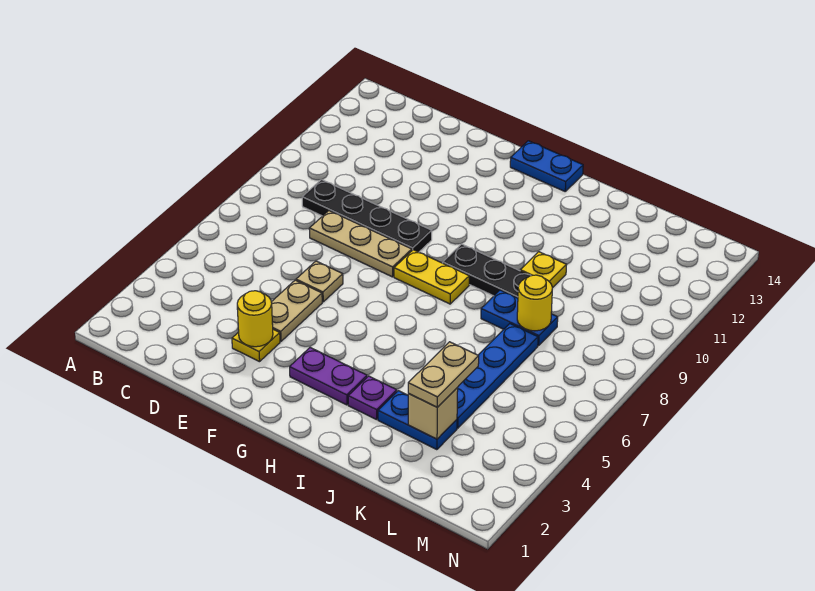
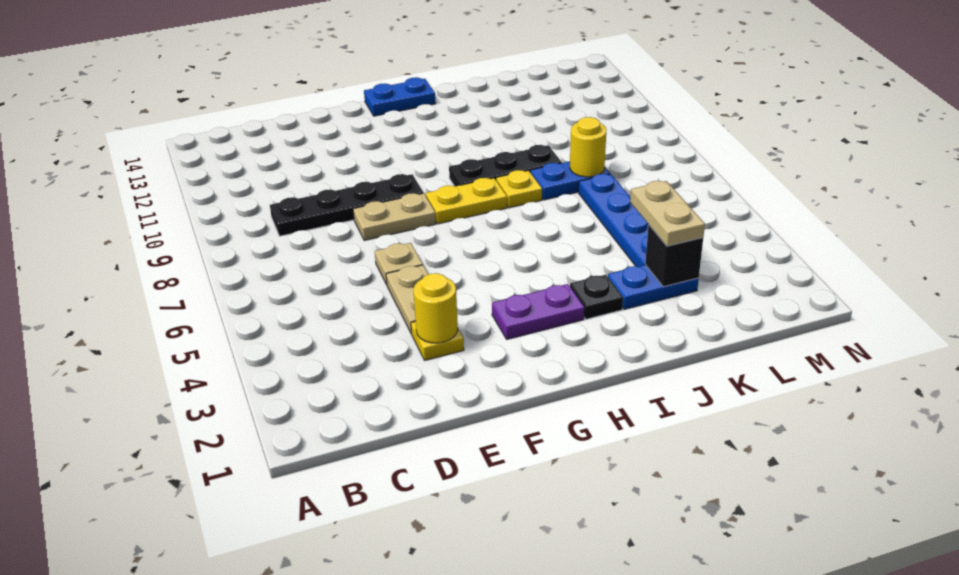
tan plate D8:F8 level 1 -> tan plate E8:F8 level 1
purple plate I3 level 1 -> black plate I3 level 1
yellow plate J10 level 1 -> yellow plate I8 level 1
tan brick K3 level 2 -> black brick K3 level 2

